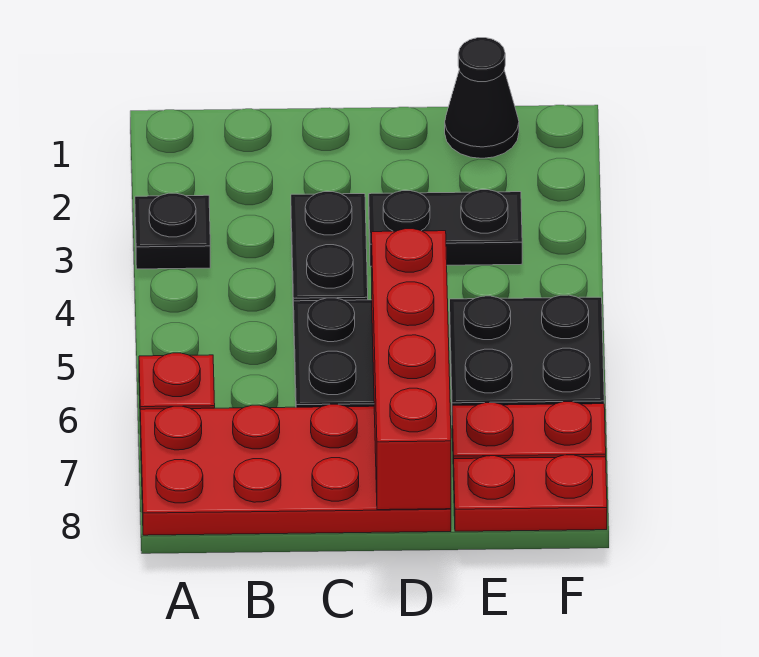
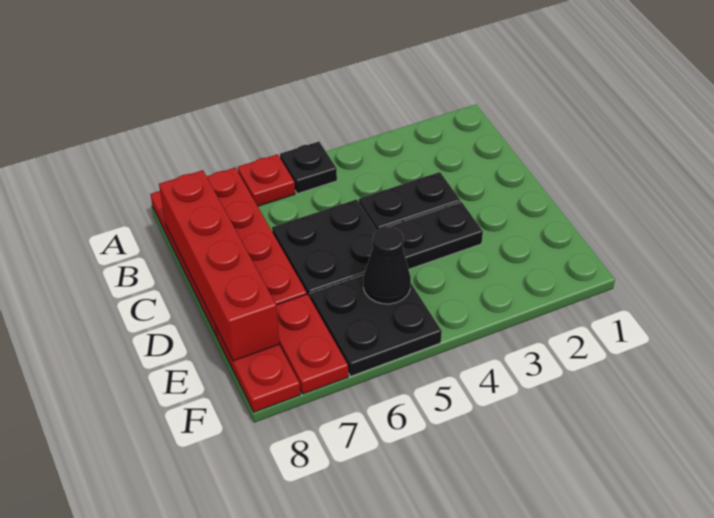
black plate A3 level 1 -> black plate A5 level 1
black plate D3:E3 level 1 -> black plate D3:D4 level 1
red brick D5:D8 level 2 -> red brick B8:E8 level 2
black cone E1 level 1 -> black cone E5 level 2

